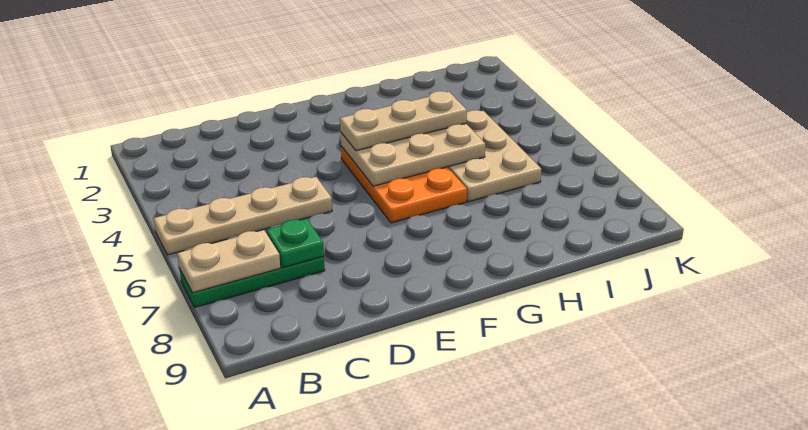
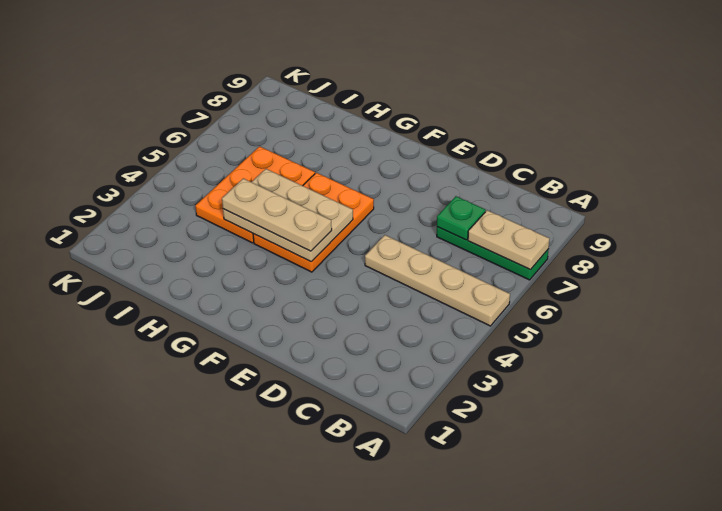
tan plate H4:I6 level 1 -> orange plate H4:I6 level 1

